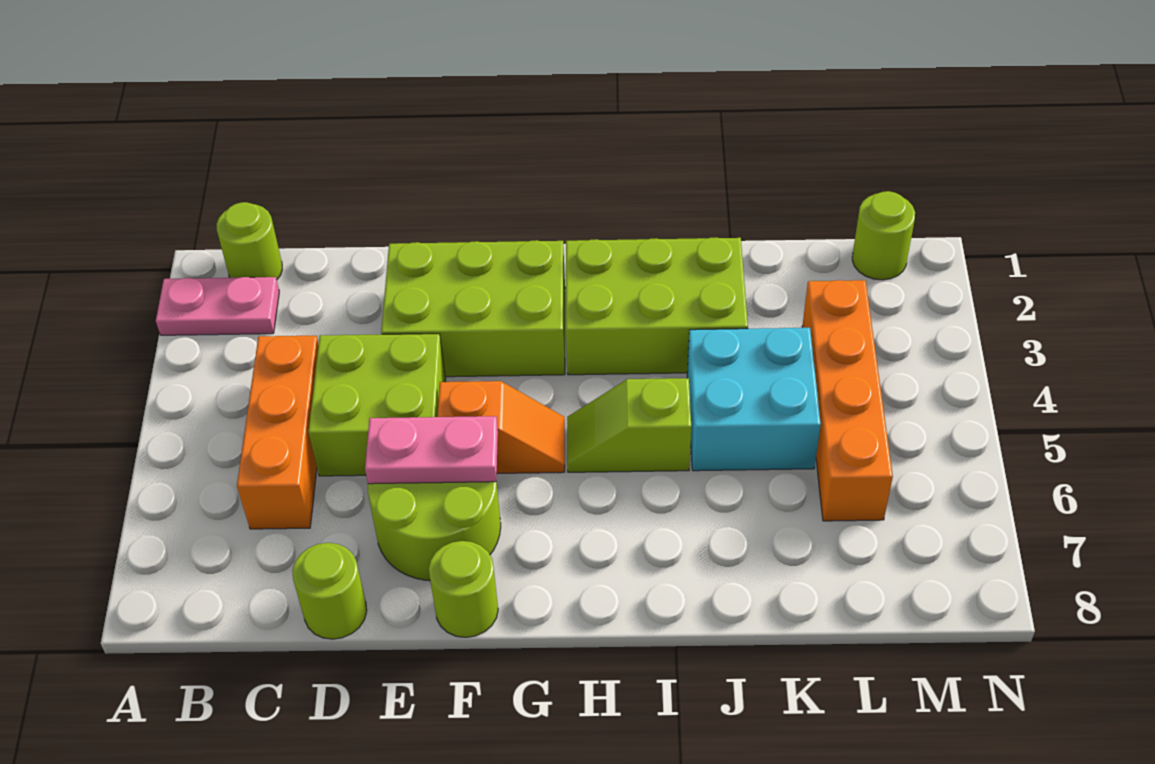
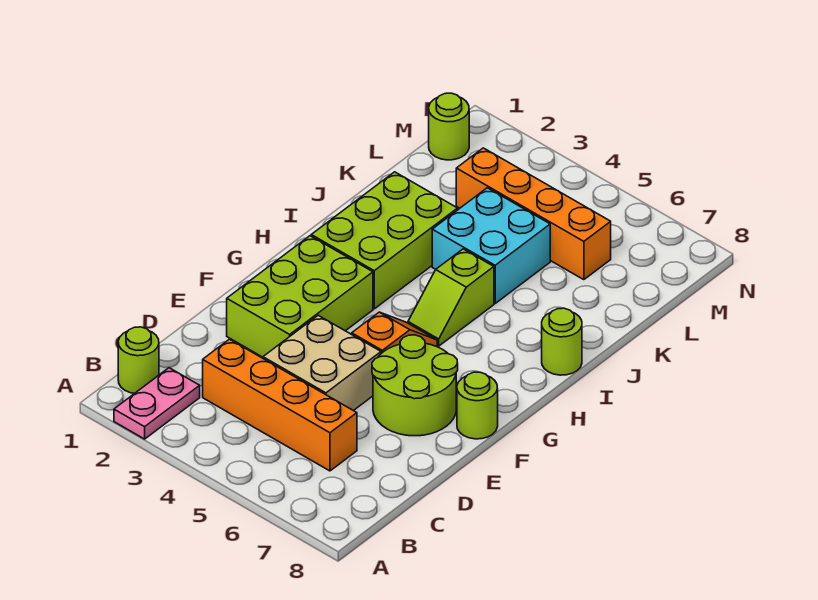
orange brick C4:C6 level 1 -> orange brick C3:C6 level 1
lime brick D4:E5 level 1 -> tan brick D4:E5 level 1
lime round brick D8 level 1 -> lime round brick I8 level 1
pink plate E6:F6 level 2 -> none

